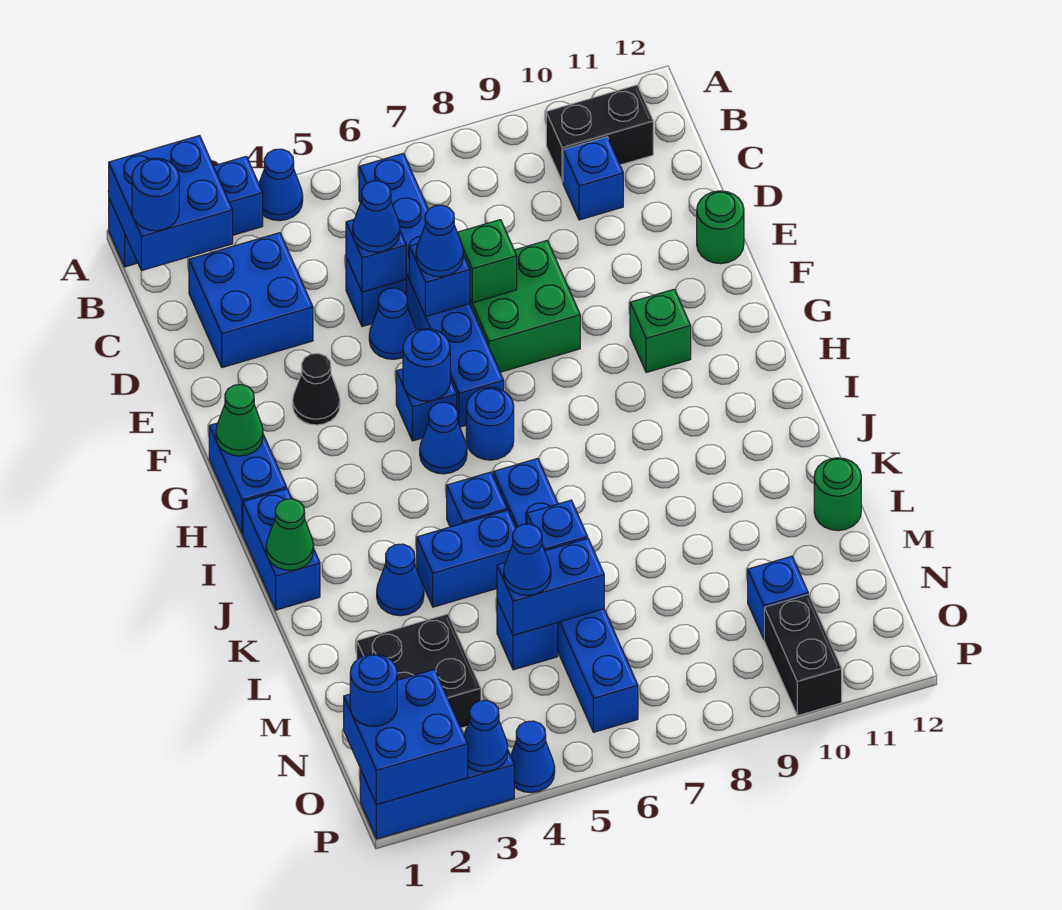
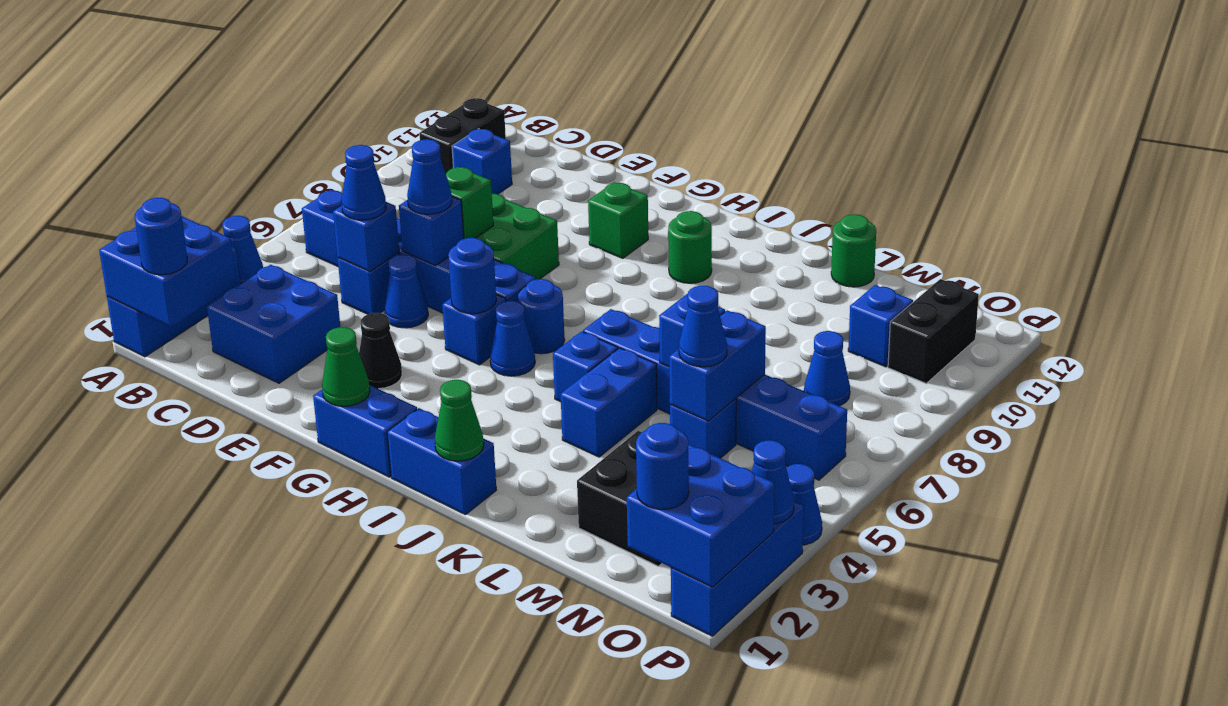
green round brick E12 level 1 -> green round brick I10 level 1
blue cone K3 level 1 -> blue cone N8 level 1
black brick O10:P10 level 1 -> black brick O10:O11 level 1

